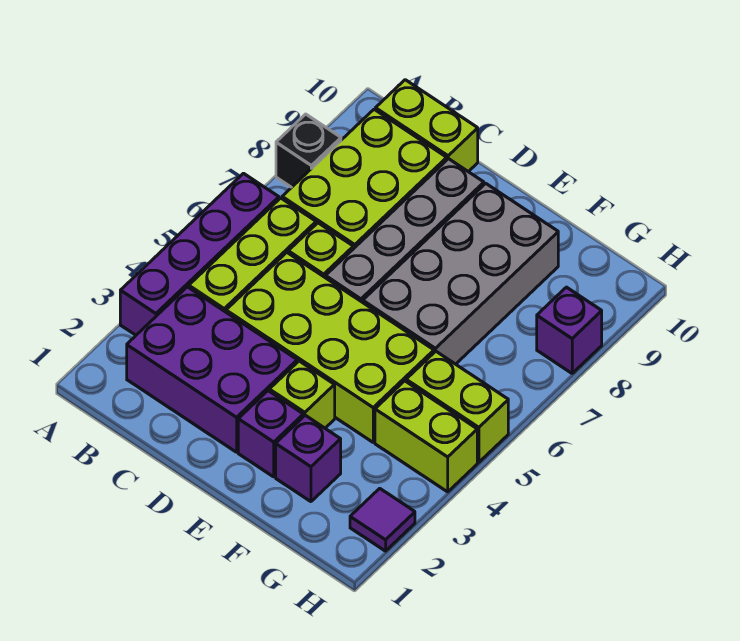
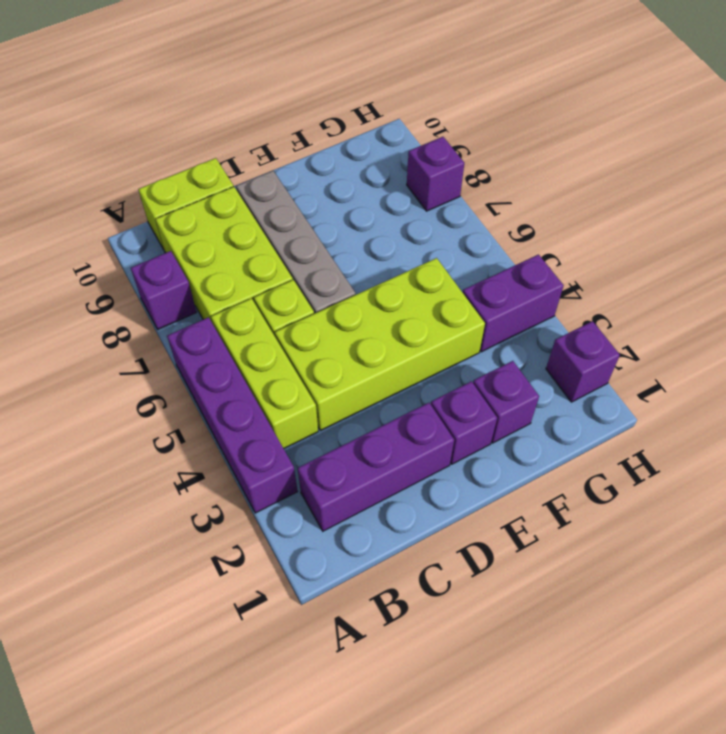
black brick A8 level 1 -> purple brick A8 level 1
purple brick B2:D3 level 1 -> purple brick B2:D2 level 1
lime brick E3 level 1 -> none
grey brick E6:F9 level 1 -> none
lime brick G4:H4 level 1 -> purple brick G4:H4 level 1
lime brick G5:H5 level 1 -> none
purple tile H2 level 1 -> purple brick H2 level 1

